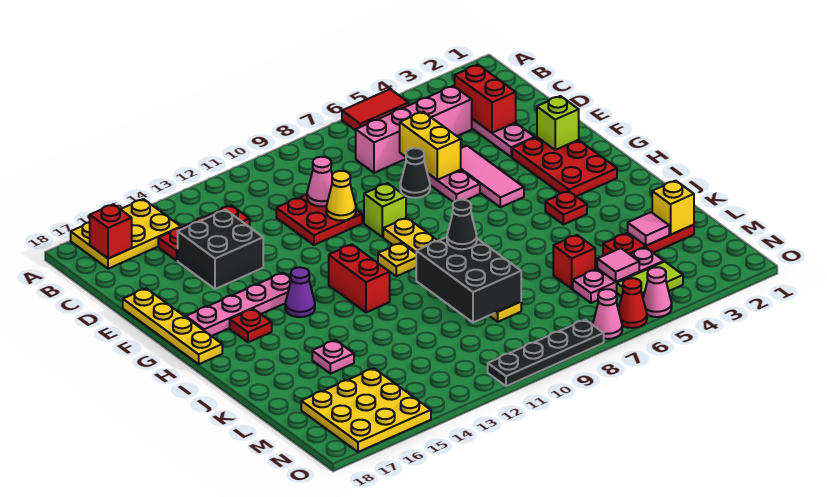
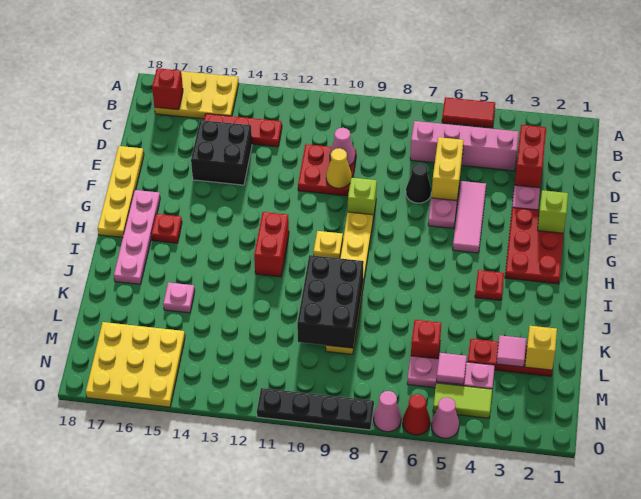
pink plate G14:G17 level 1 -> pink plate G17:J17 level 1
purple cone H14 level 1 -> none
black cone J9 level 3 -> none

